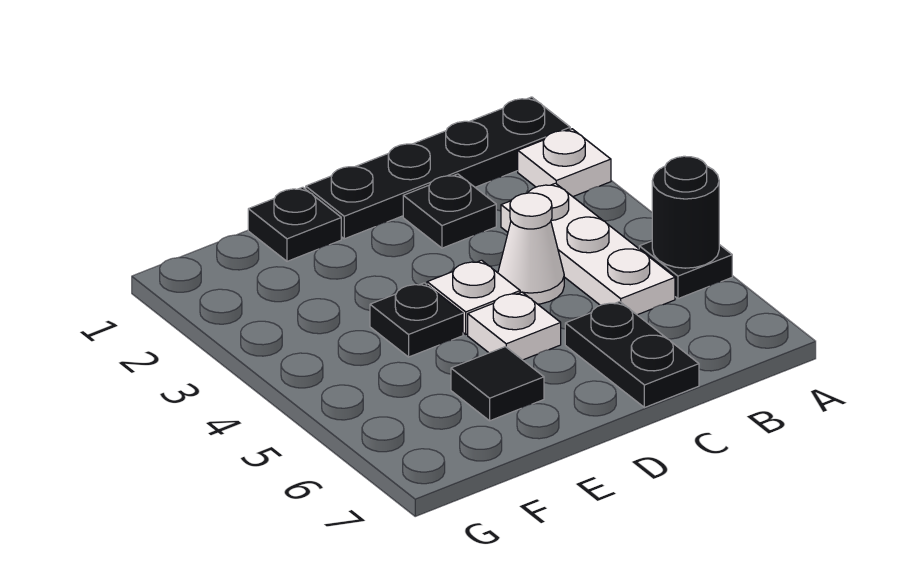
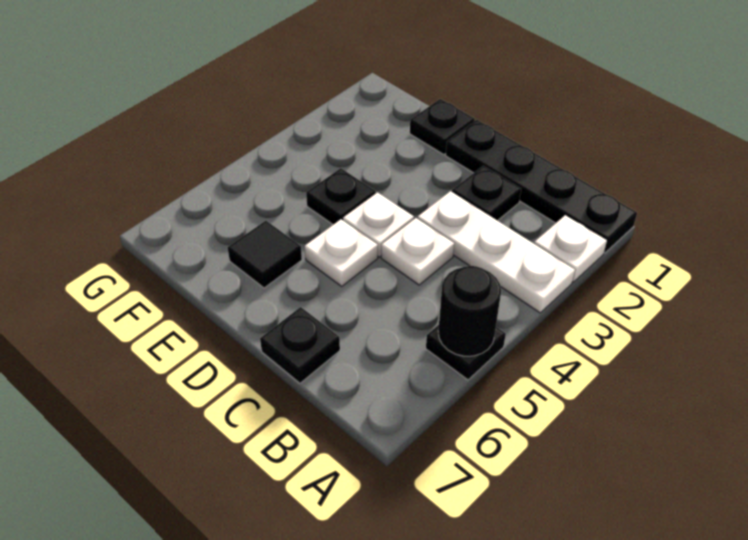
white plate B3:B5 level 1 -> white plate A3:C3 level 1
white cone C4 level 1 -> white plate C4 level 1
black plate C6:C7 level 1 -> black plate C7 level 1

